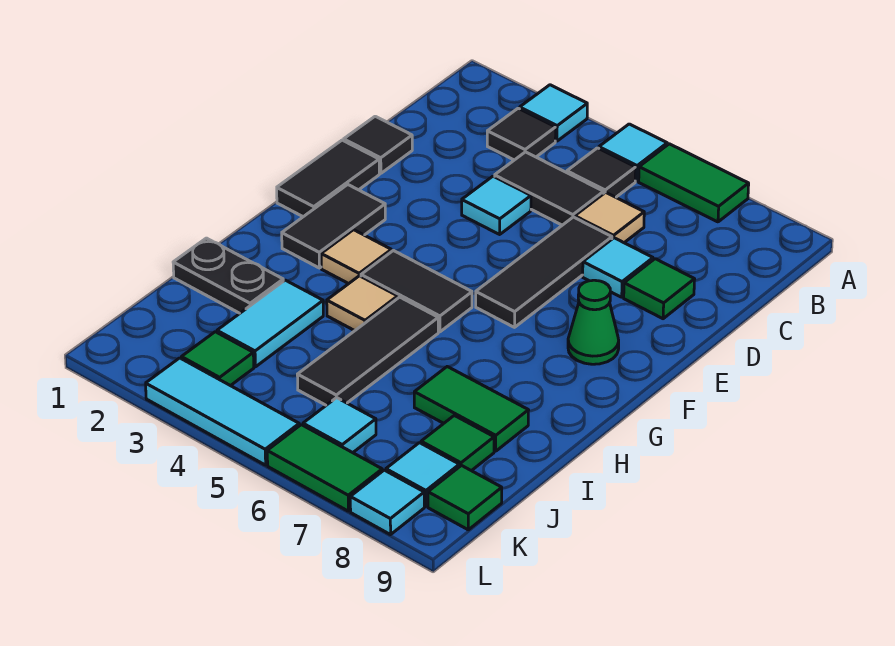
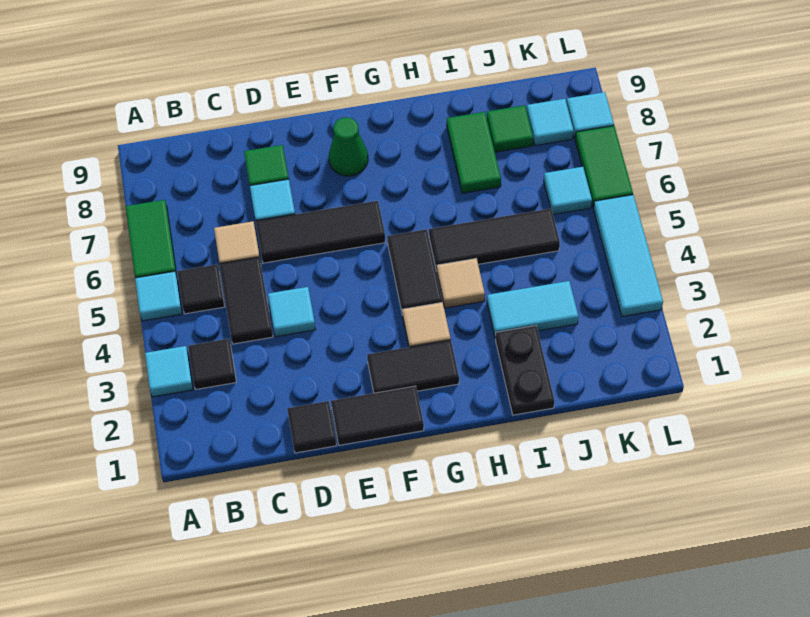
green tile K3 level 1 -> none
green tile K9 level 1 -> none

